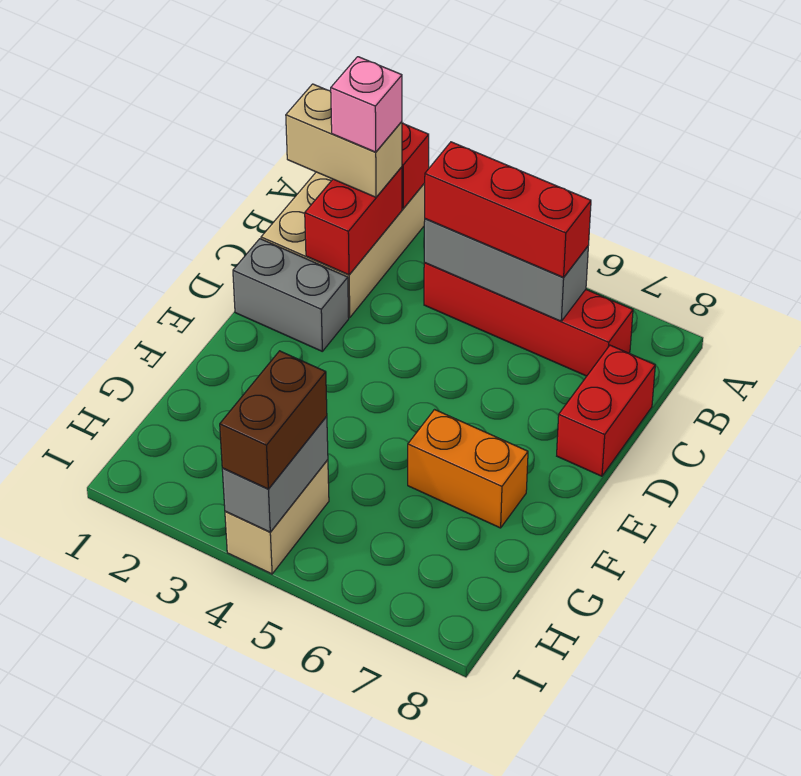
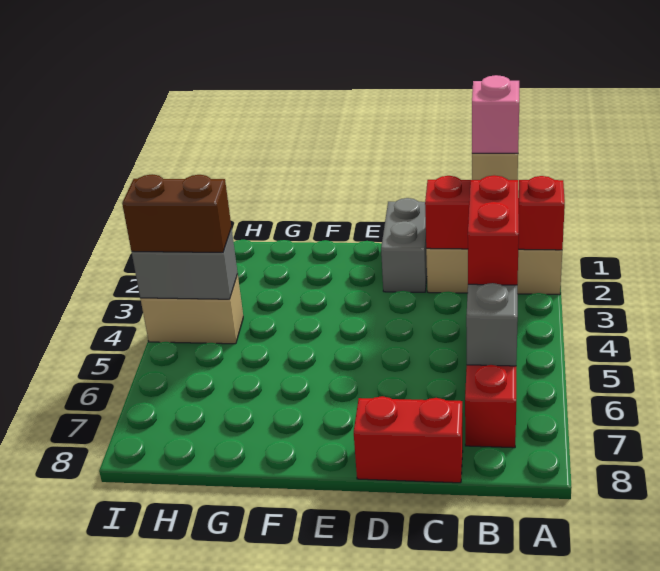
red brick B4:B6 level 3 -> red brick B4:B5 level 3
orange brick F6:F7 level 1 -> none

